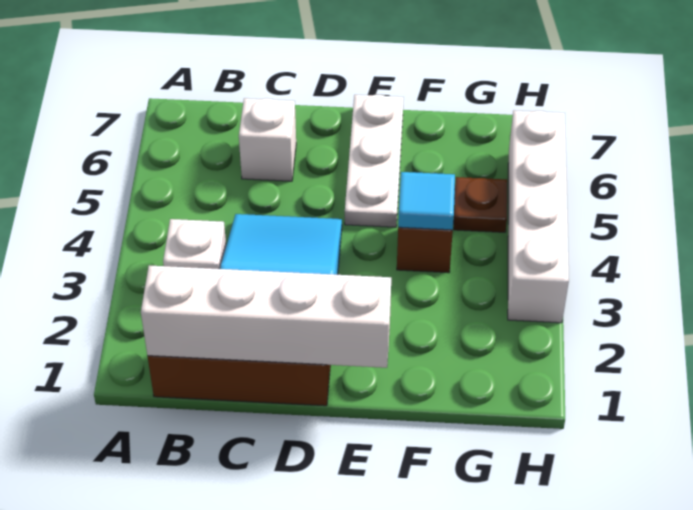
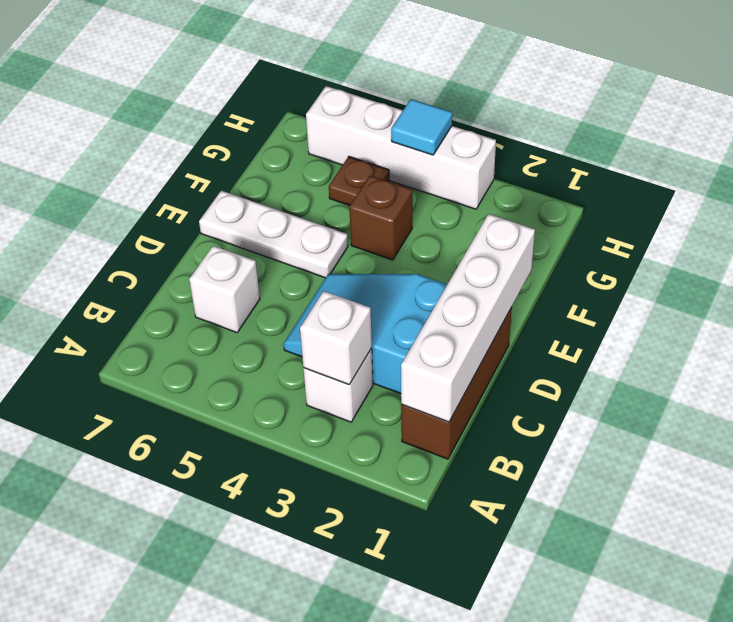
none -> white brick B3 level 2
cyan tile F4 level 2 -> cyan tile H4 level 2

